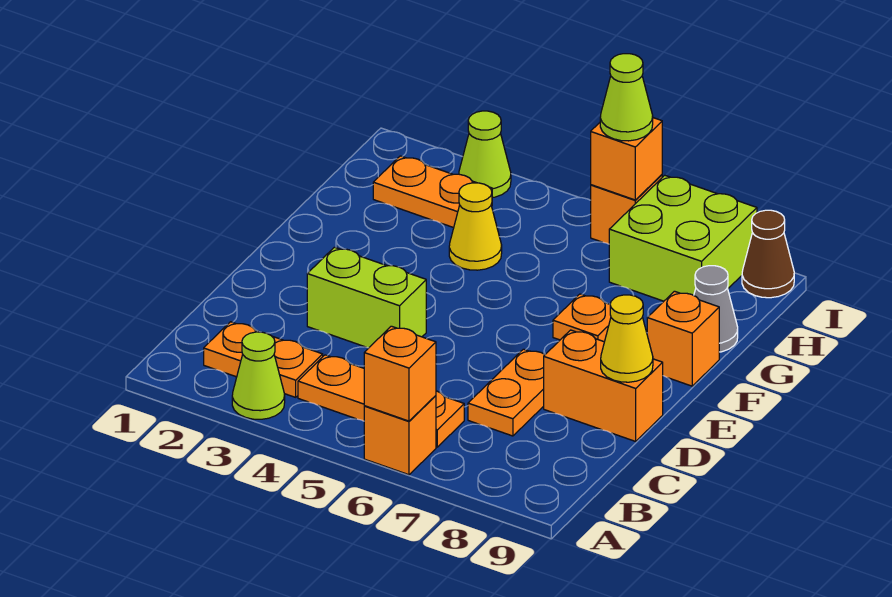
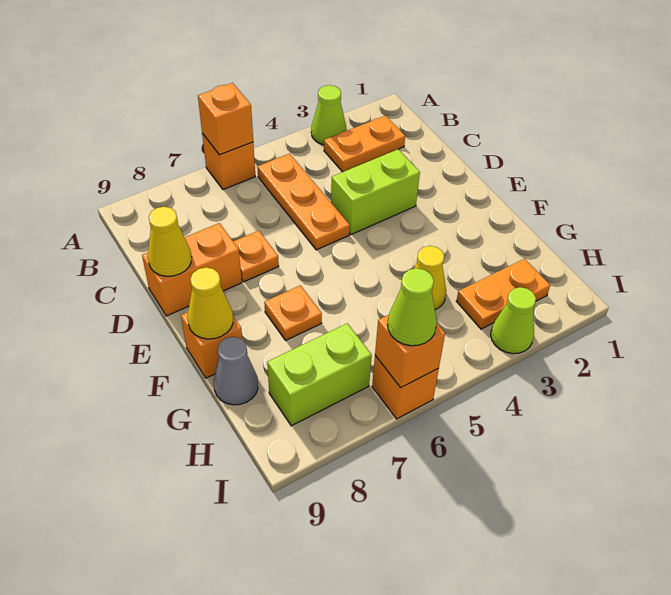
orange plate B4:B6 level 1 -> orange plate B5:D5 level 1
orange plate C7:D7 level 1 -> orange plate D7 level 1
none -> yellow cone F9 level 2
lime brick H7:I8 level 1 -> lime brick H7:H8 level 1
brown cone I9 level 1 -> none

